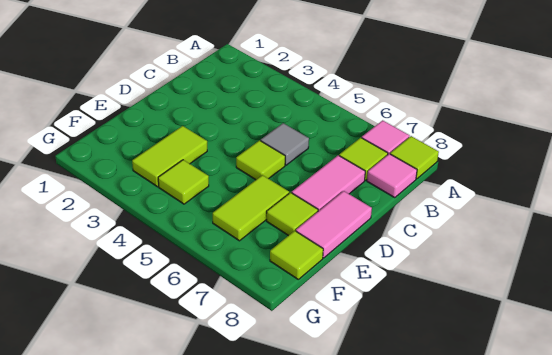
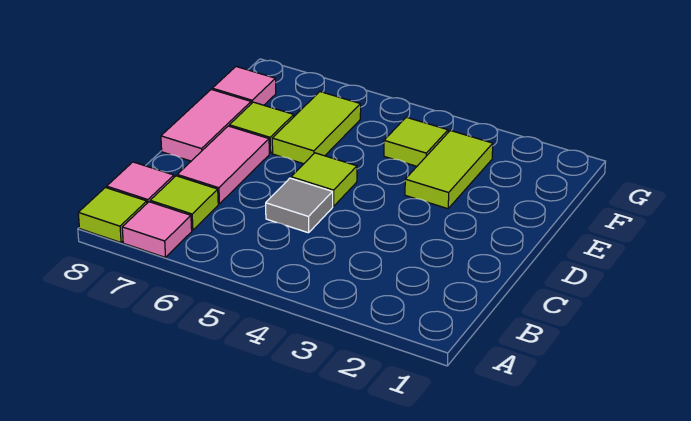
lime tile F8 level 1 -> pink tile F8 level 1

